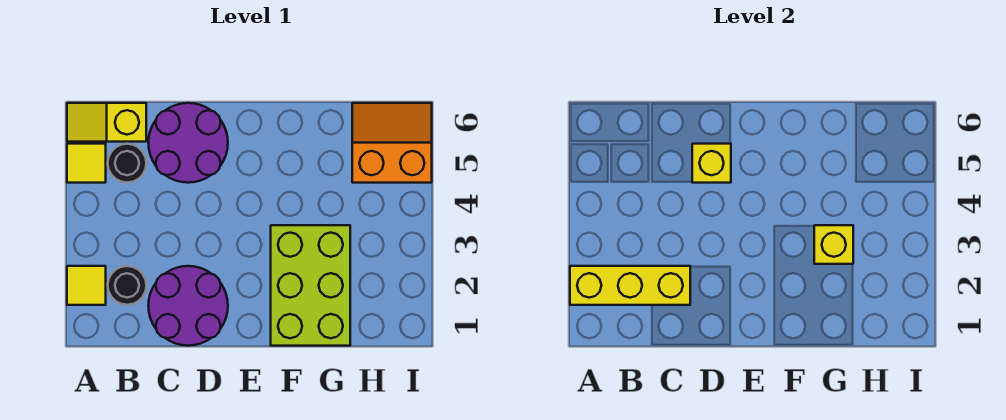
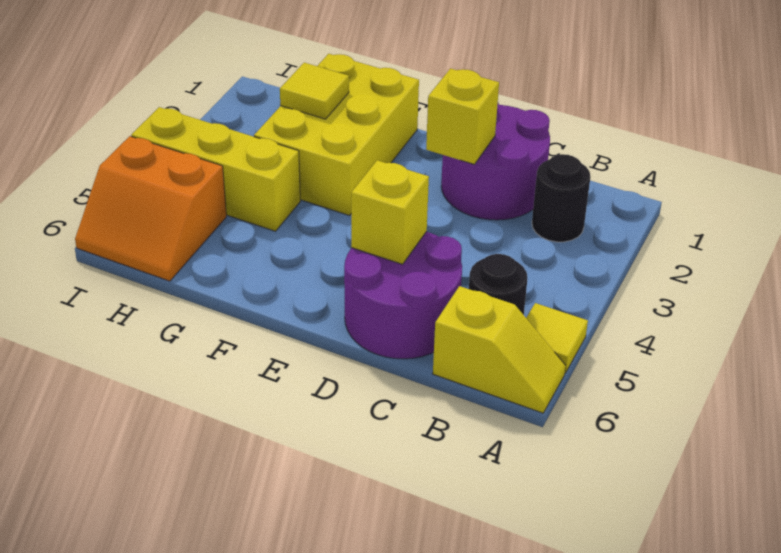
yellow tile A2 level 1 -> yellow tile G2 level 2
yellow brick A2:C2 level 2 -> yellow brick G4:I4 level 1
lime brick F1:G3 level 1 -> yellow brick F1:G3 level 1
yellow brick G3 level 2 -> yellow brick D2 level 2

